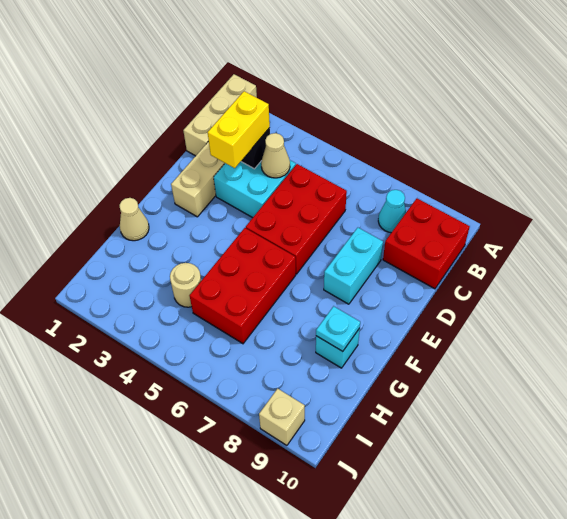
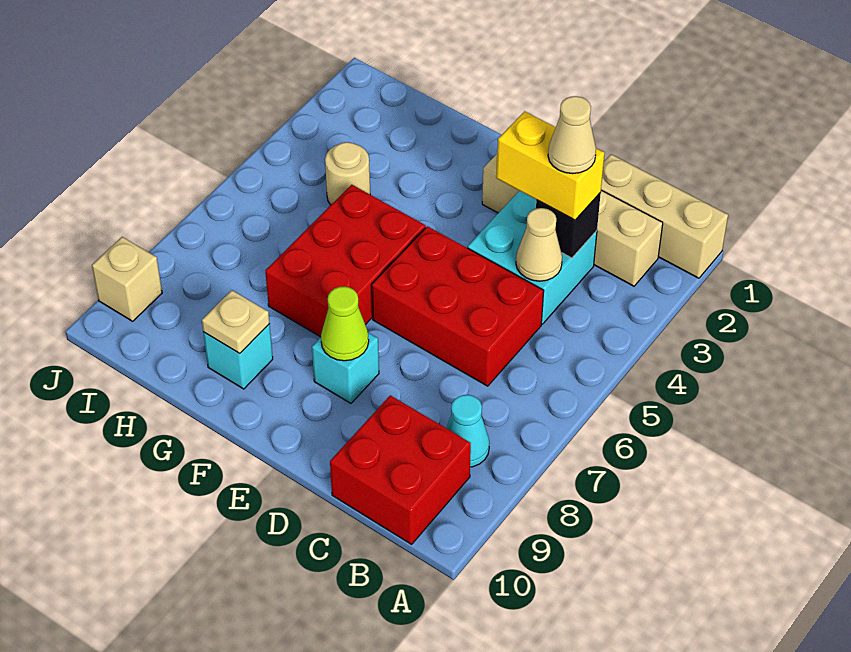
cyan brick D8:E8 level 1 -> cyan brick E8 level 1
none -> lime cone E8 level 2
red brick F5:H6 level 1 -> red brick F5:G7 level 1
tan cone G1 level 1 -> tan cone C3 level 4
cyan plate G9 level 2 -> tan plate G9 level 2

